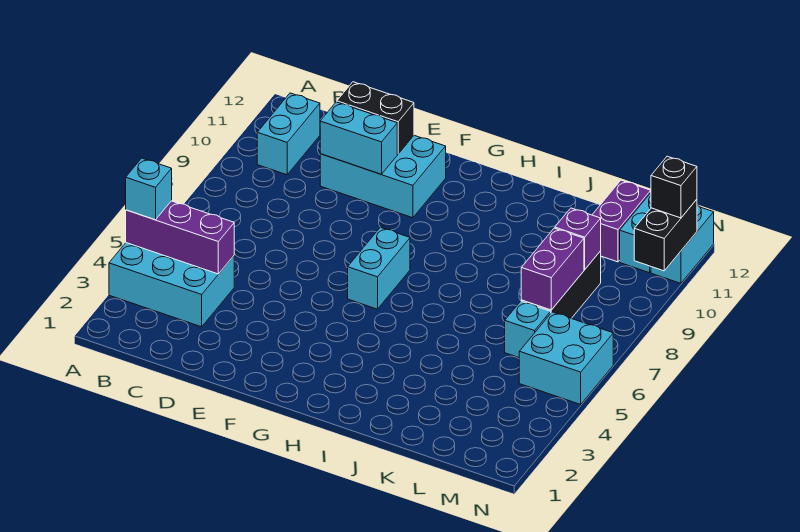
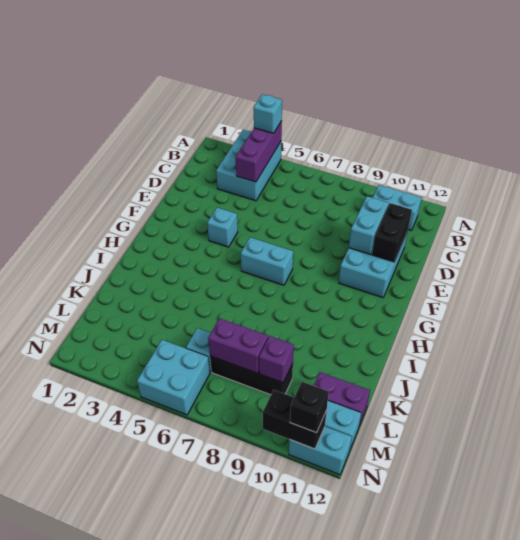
none -> cyan brick F4 level 1

